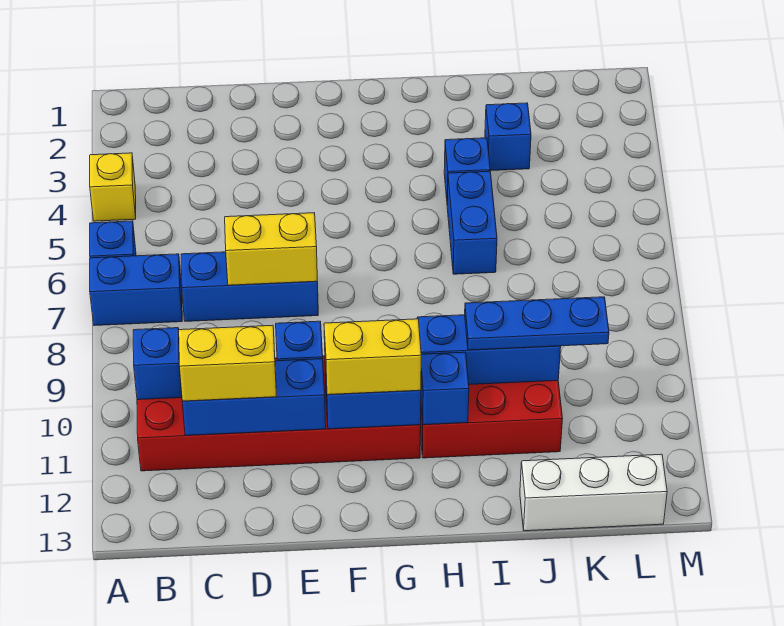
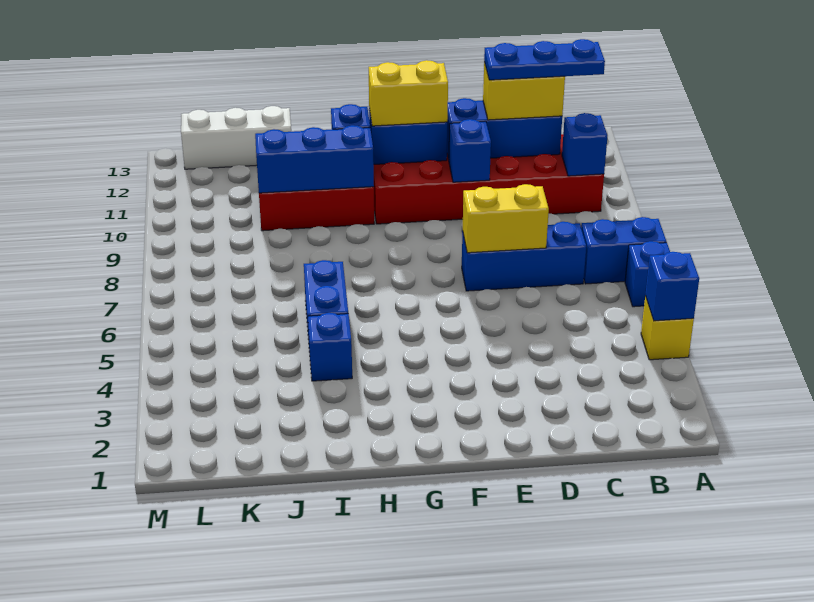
blue plate I10:K10 level 3 -> blue plate B11:D11 level 4
blue brick J3 level 1 -> blue brick A4 level 2

